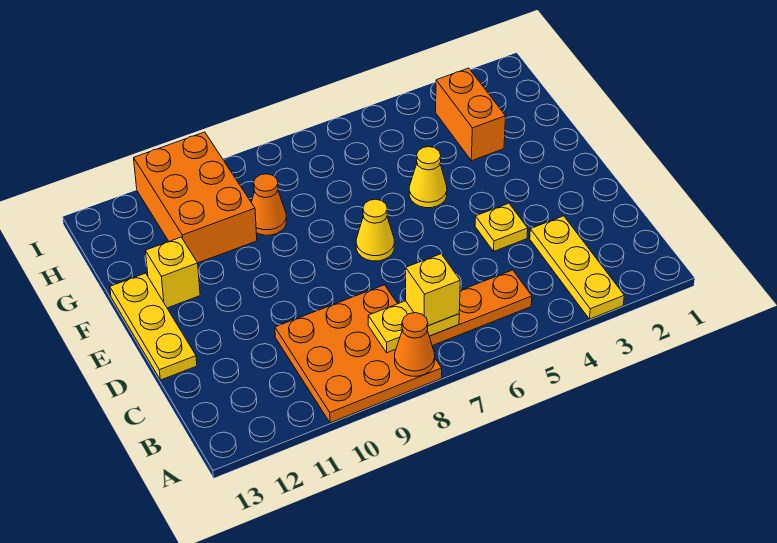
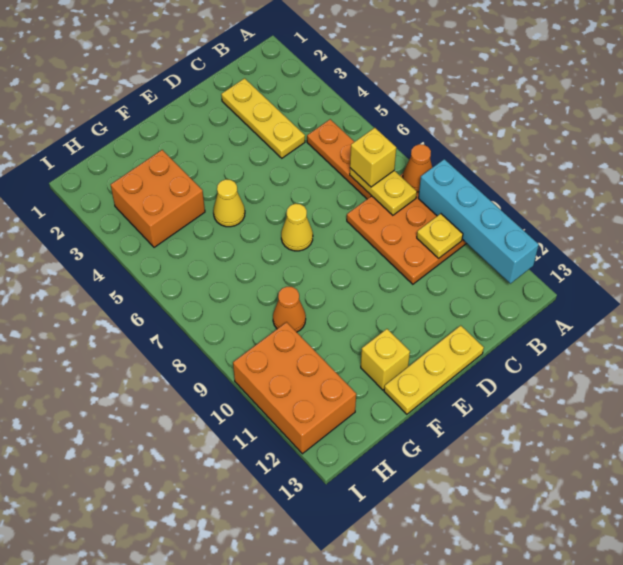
yellow plate A3:C3 level 1 -> yellow plate C2:C4 level 1
none -> cyan brick A9:A12 level 2
yellow plate D4 level 1 -> yellow plate B10 level 2
orange brick G3:H3 level 1 -> orange brick G3:H4 level 1
orange brick G10:I11 level 1 -> orange brick H10:I12 level 1

